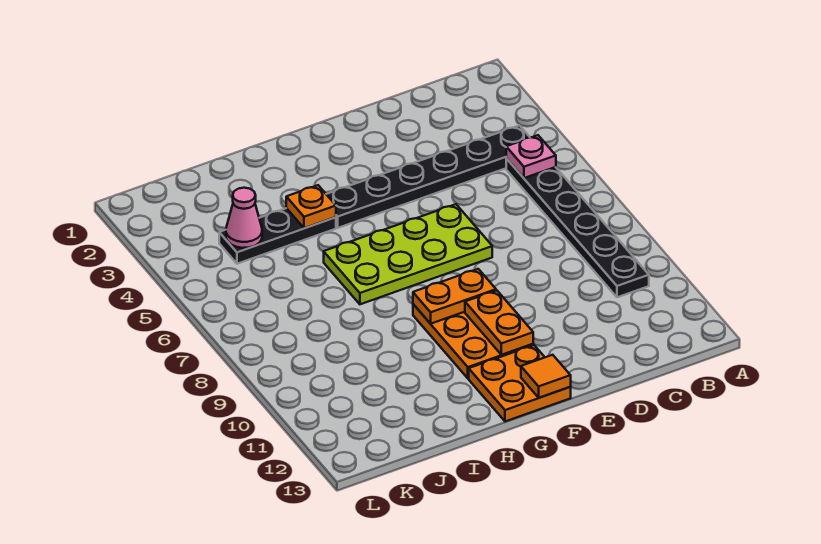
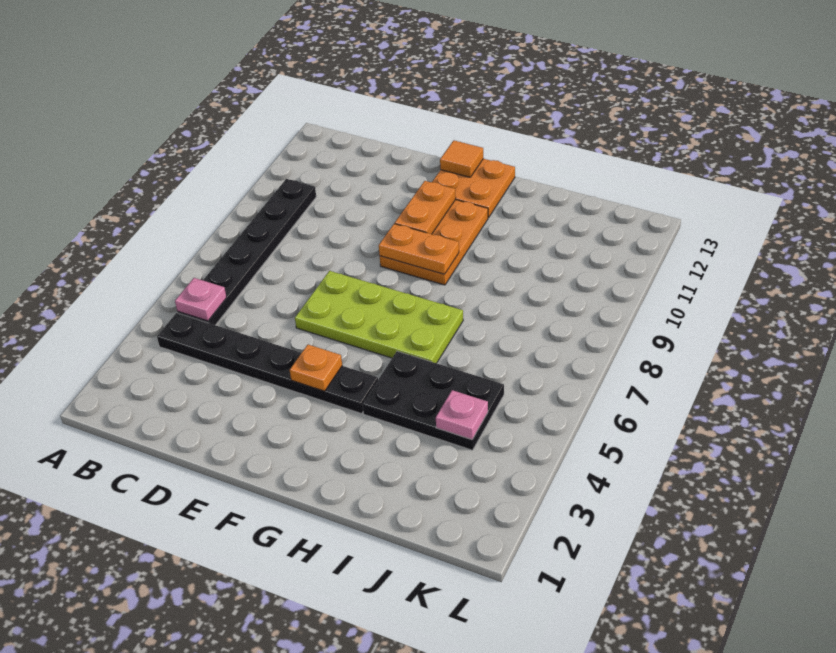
black plate H4:J4 level 1 -> black plate H4:J5 level 1
orange plate H4 level 2 -> orange plate F4 level 2
pink cone J4 level 2 -> pink plate J4 level 2

